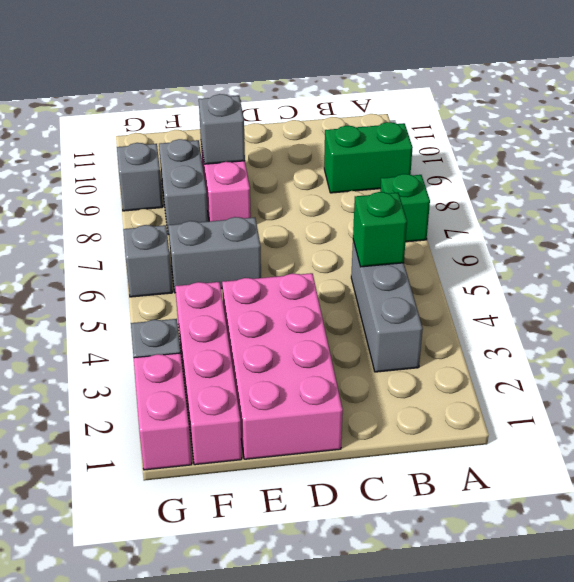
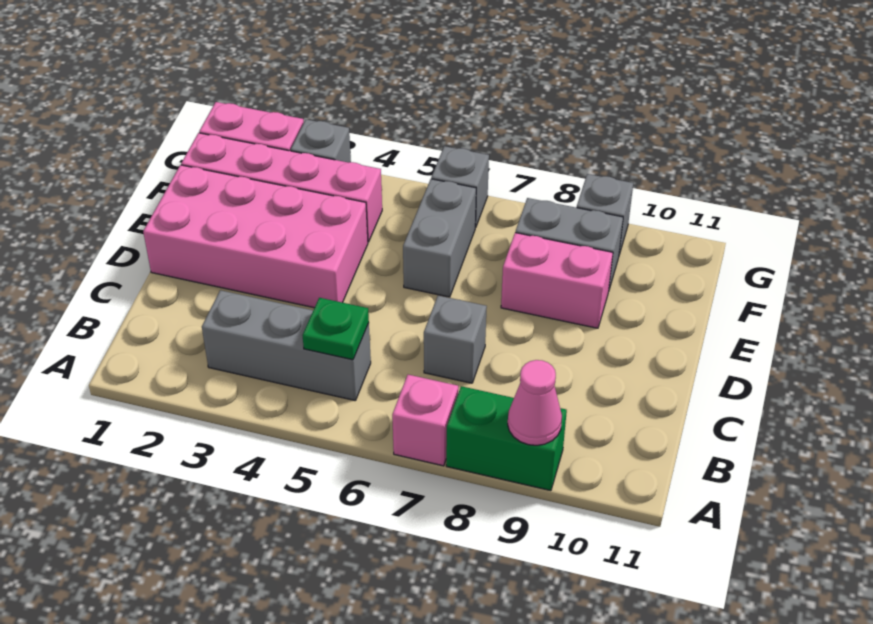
green brick A7 level 1 -> pink brick A7 level 1
green brick A9:B9 level 1 -> green brick A8:A9 level 1
none -> pink cone A9 level 2
green brick B5 level 2 -> green plate B5 level 2
grey brick E9 level 2 -> grey brick C7 level 1

